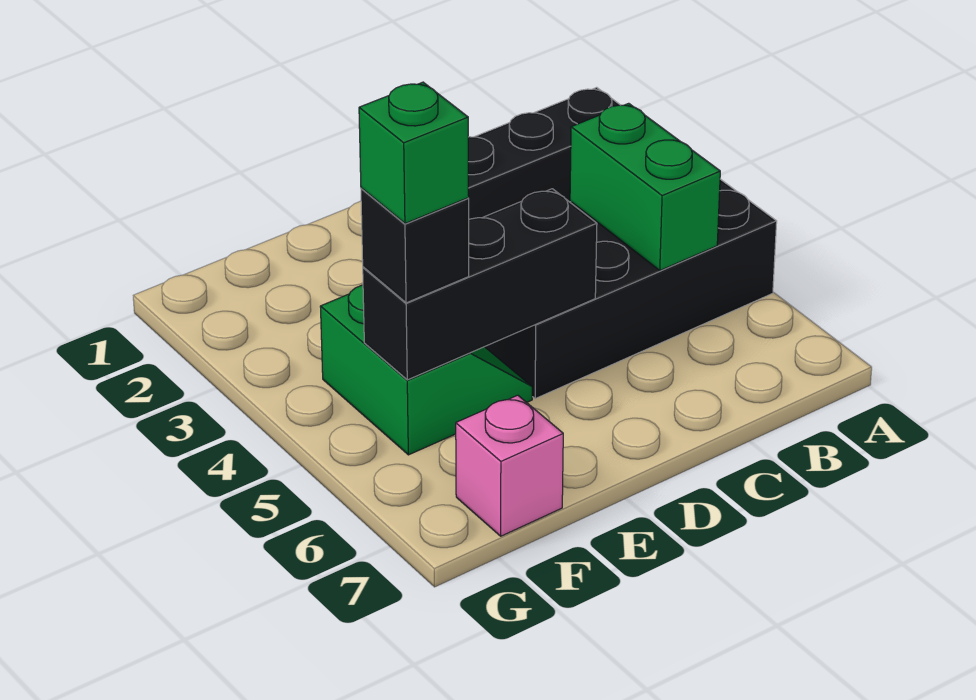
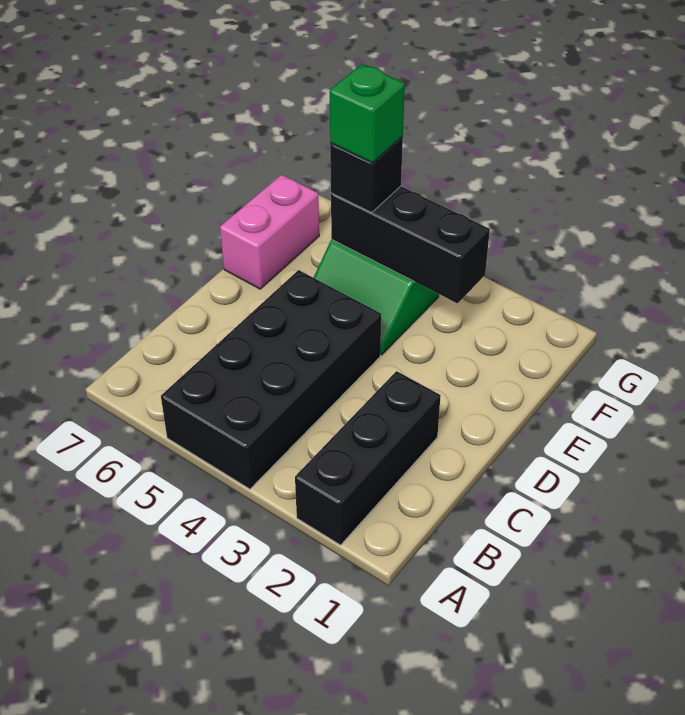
green brick B4:B5 level 2 -> none
black brick D5:F5 level 2 -> black brick F3:F5 level 2
pink brick F7 level 1 -> pink brick E7:F7 level 1

